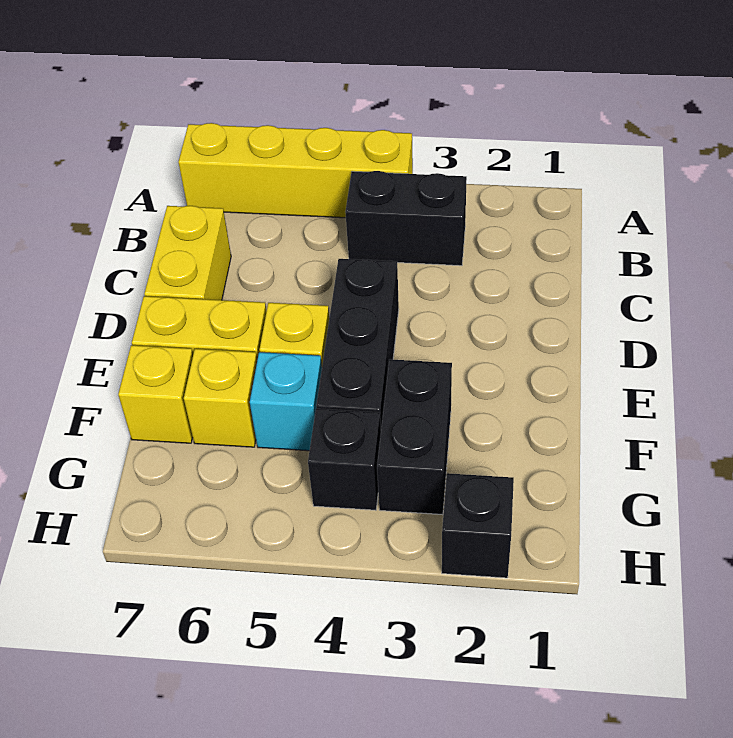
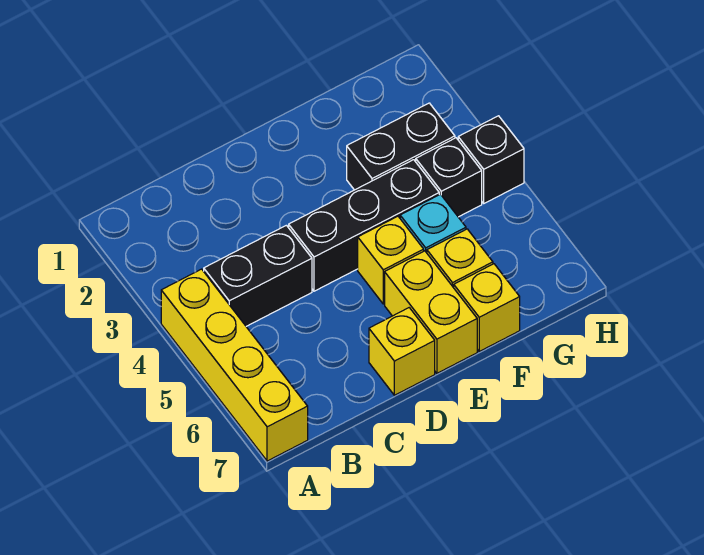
black brick B3:B4 level 1 -> black brick B4:C4 level 1
yellow brick C7:D7 level 1 -> yellow brick D7 level 1
black brick H2 level 1 -> black brick H4 level 1

